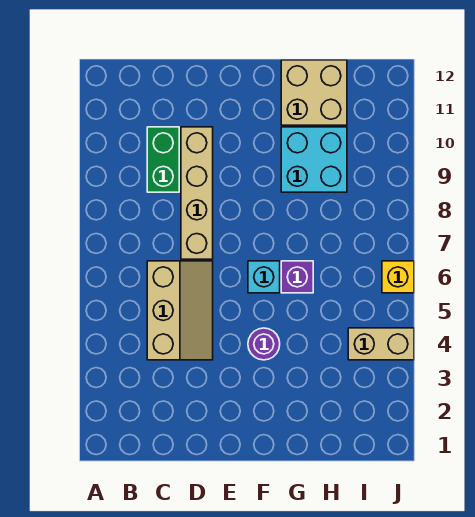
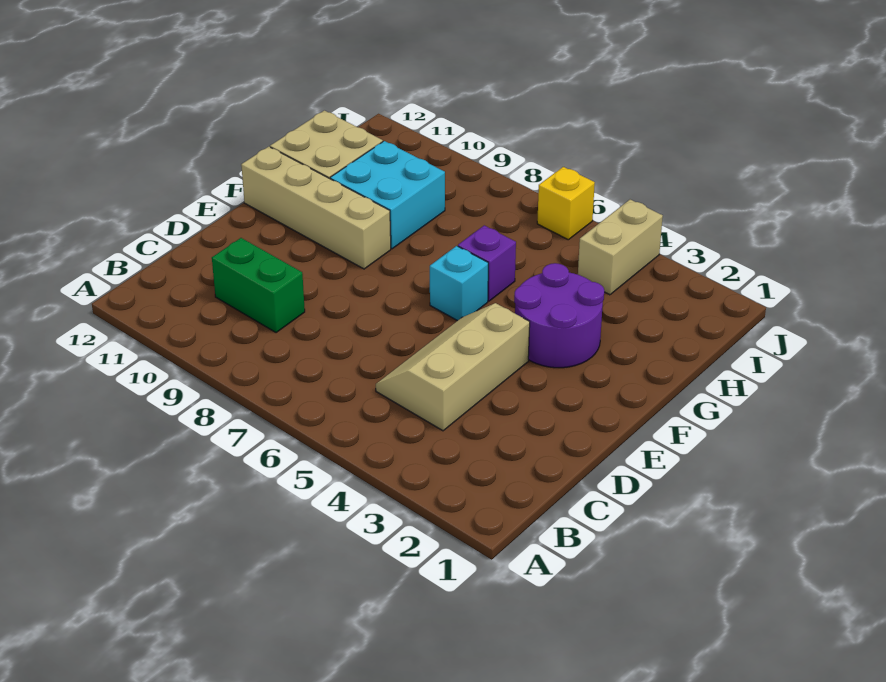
tan slope C4:D6 level 1 top C -> tan slope C4:E5 level 1 top 4
tan brick D7:D10 level 1 -> tan brick F9:F12 level 1
purple round brick F4 level 1 -> purple round brick F3:G4 level 1

